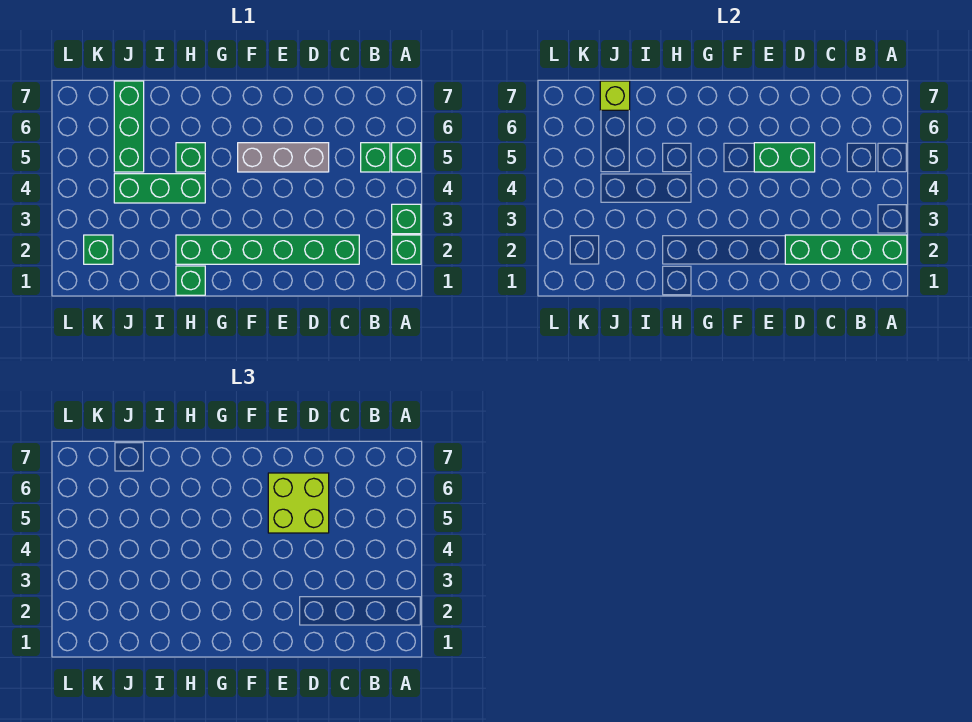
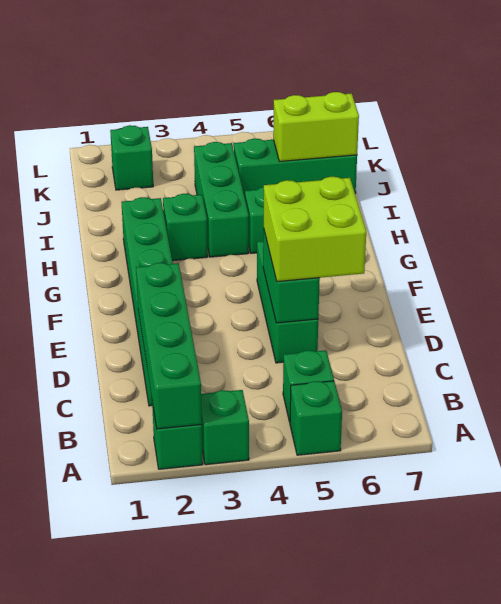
grey brick D5:F5 level 1 -> green brick D5:F5 level 1
green brick H1 level 1 -> green brick H3 level 1
lime brick J7 level 2 -> lime brick J6:J7 level 2

